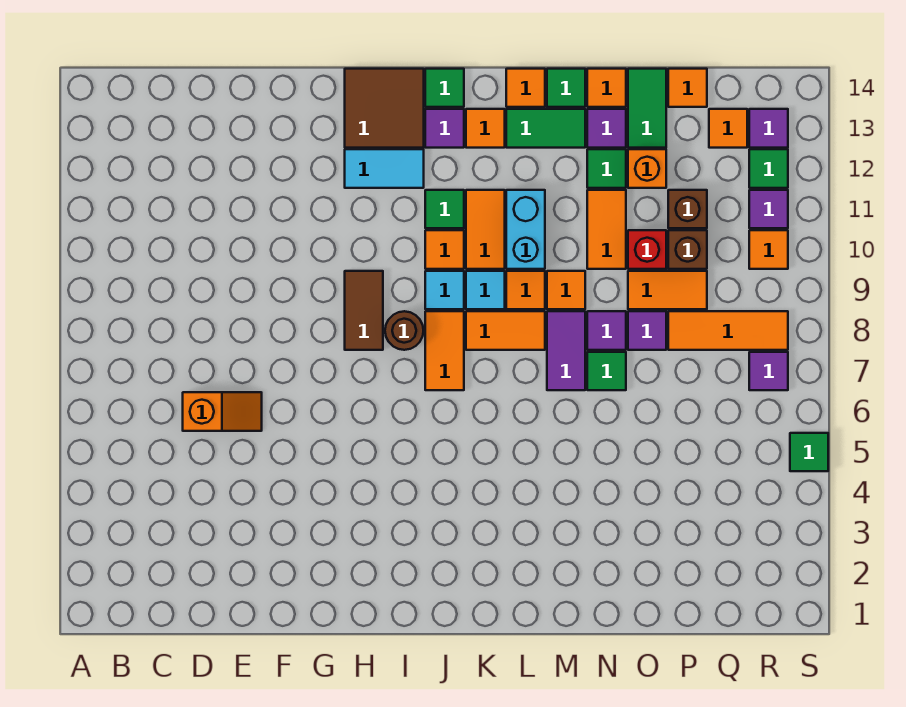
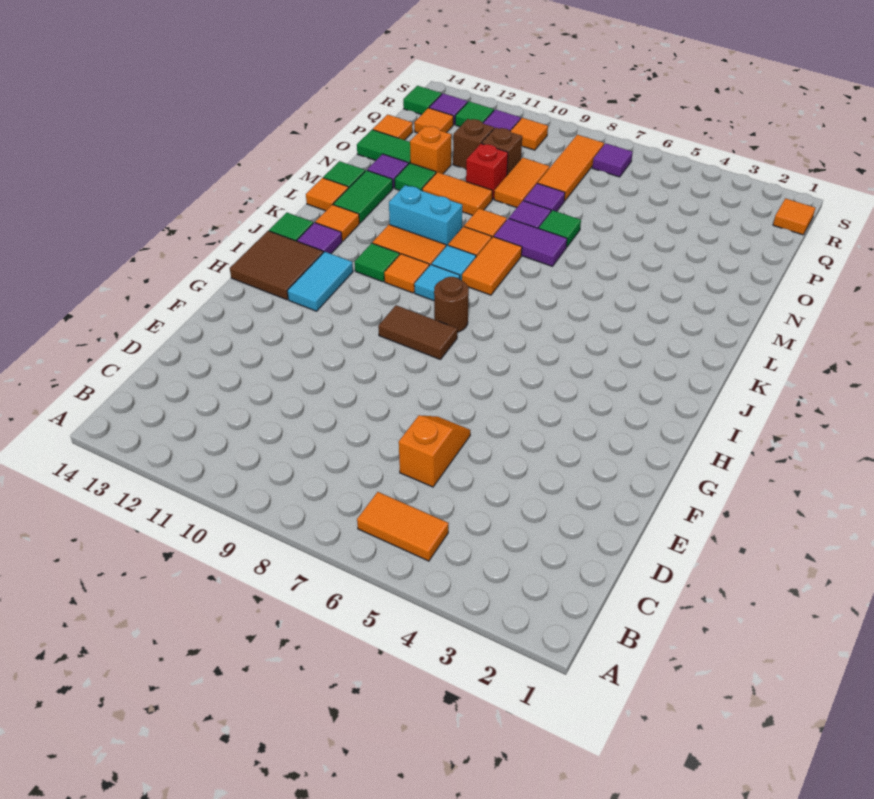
orange tile J7:J8 level 1 -> orange tile B5:B6 level 1
orange tile N14 level 1 -> orange tile R1 level 1
green tile S5 level 1 -> green tile R14 level 1

